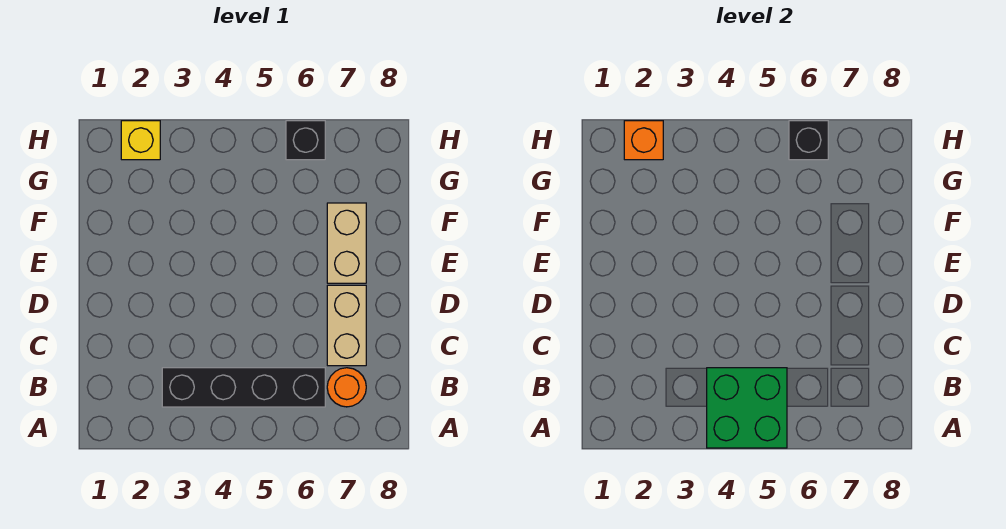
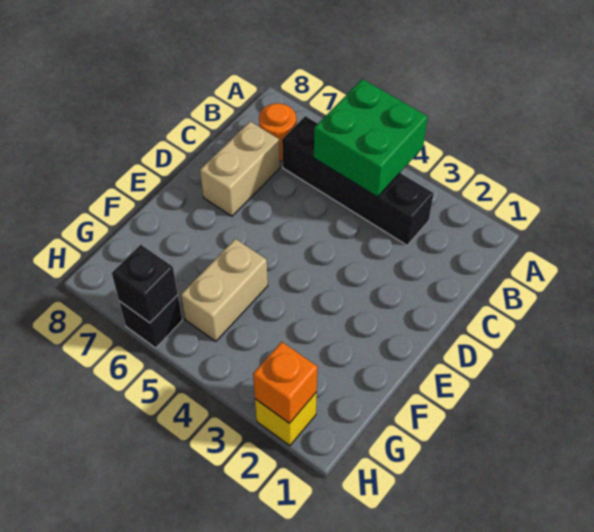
tan brick E7:F7 level 1 -> tan brick F5:G5 level 1

